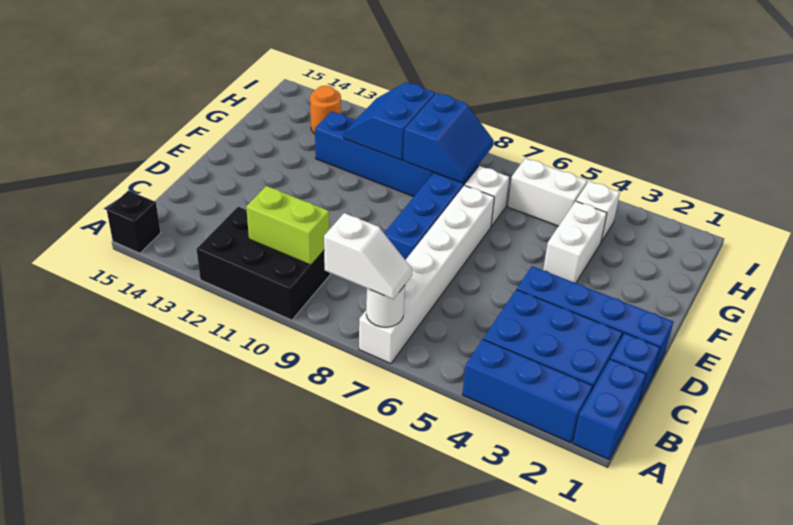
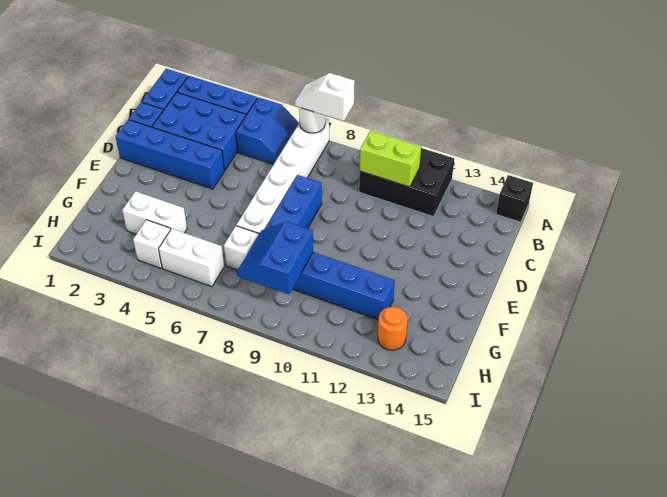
white brick F4:G4 level 1 -> white brick G3:G4 level 1
blue slope G10:H11 level 2 top 10 -> blue slope A5:B6 level 1 top 5

